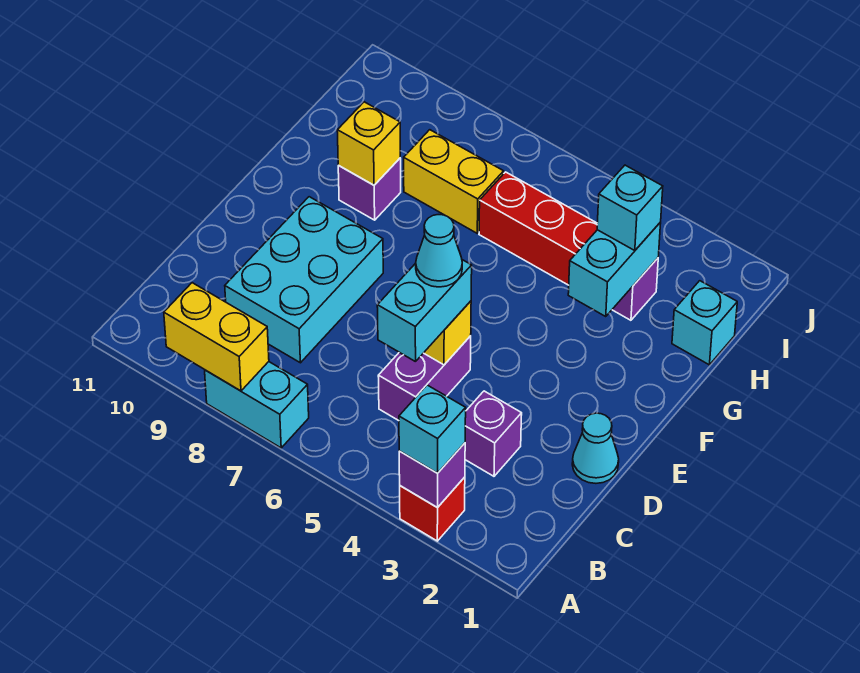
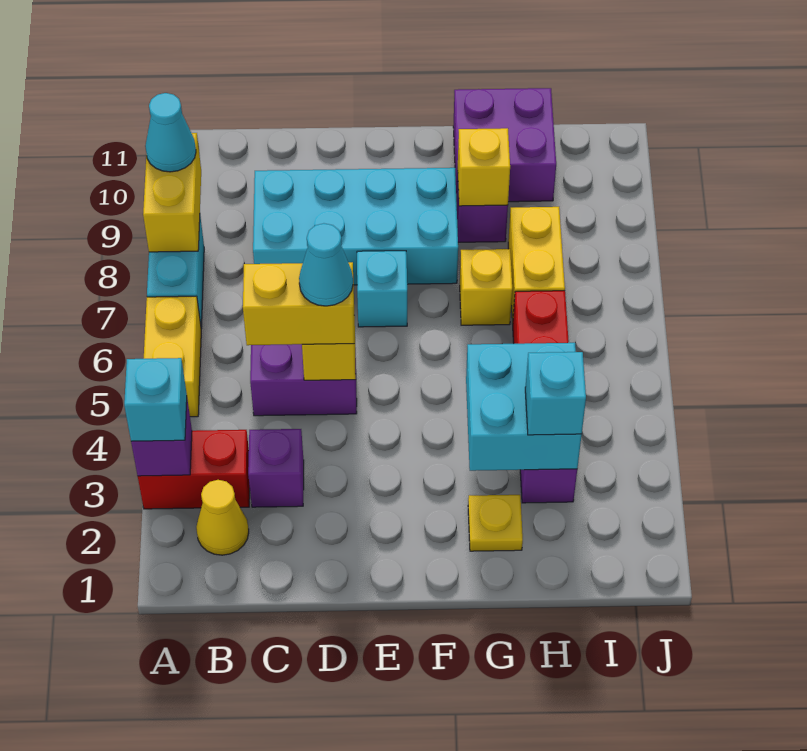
red brick A3 level 1 -> red brick A3:B3 level 1
none -> yellow brick A5:A6 level 1
none -> yellow cone B2 level 1
cyan brick C5:D5 level 3 -> yellow brick C5:D5 level 3
cyan brick C8:E9 level 1 -> cyan brick C8:F9 level 1
cyan cone D1 level 1 -> cyan cone A9 level 3
none -> yellow plate G2 level 1
cyan brick G3:H3 level 2 -> cyan brick G3:H4 level 2
none -> yellow brick G7 level 1
none -> purple brick G10:H11 level 1
cyan brick H1 level 1 -> cyan brick E7 level 1

